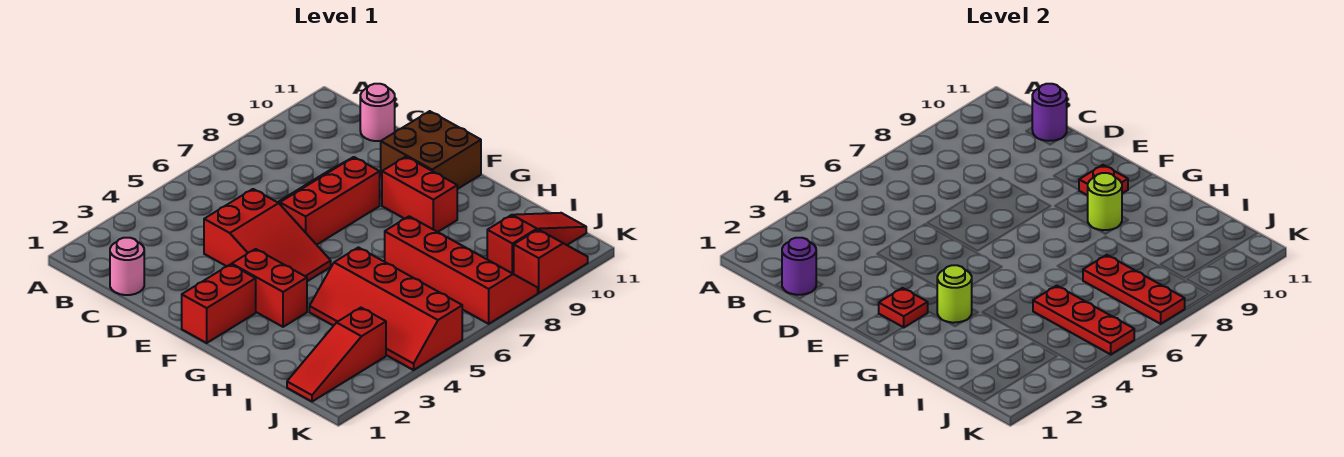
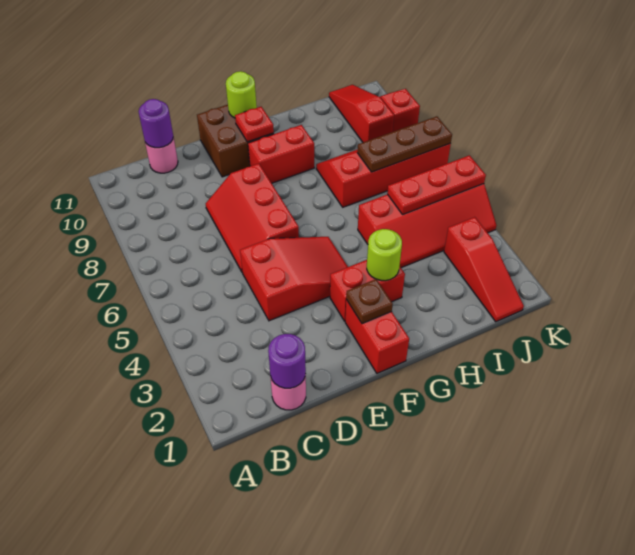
red plate F2 level 2 -> brown plate F2 level 2
lime round brick G9 level 2 -> lime round brick F11 level 2
red plate I7:K7 level 2 -> brown plate I7:K7 level 2

